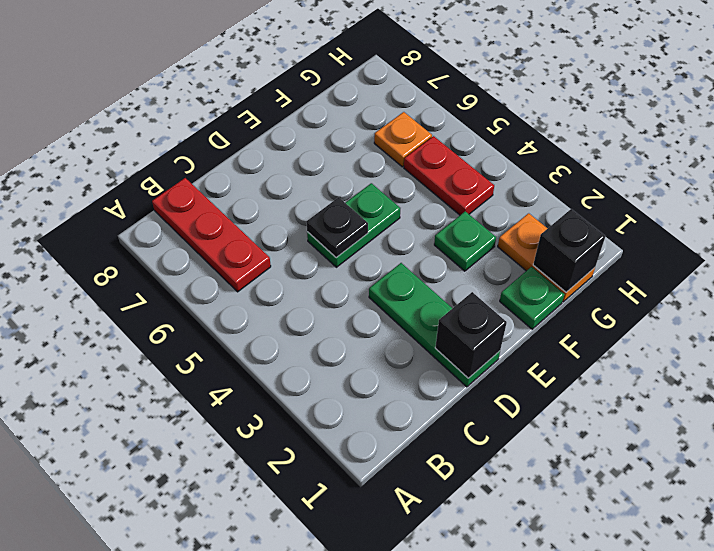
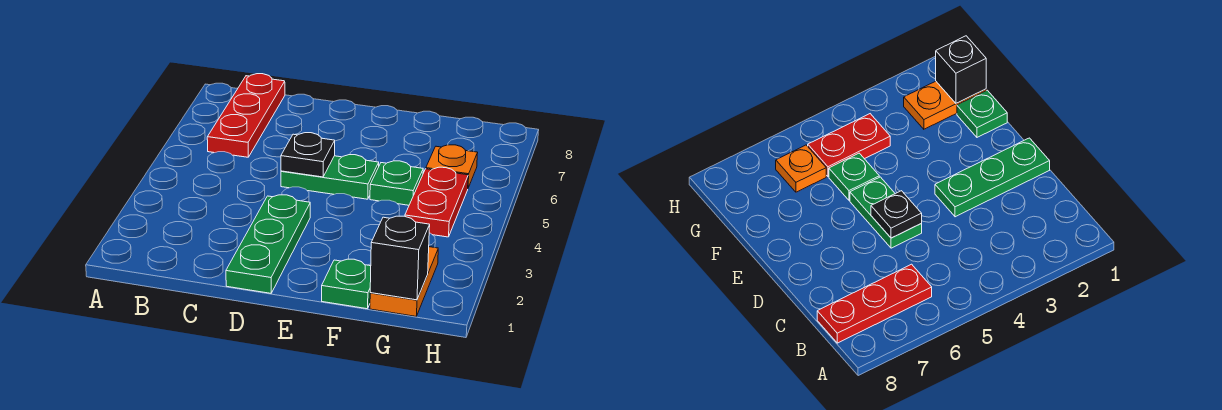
black brick D1 level 2 -> none
green plate F3 level 1 -> green plate F5 level 1

